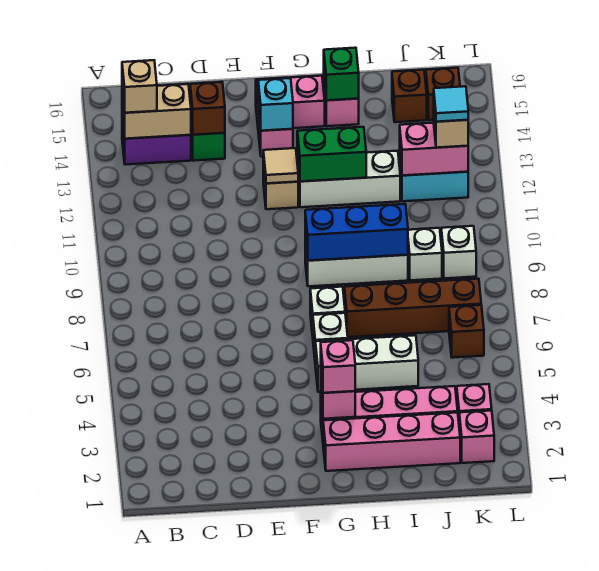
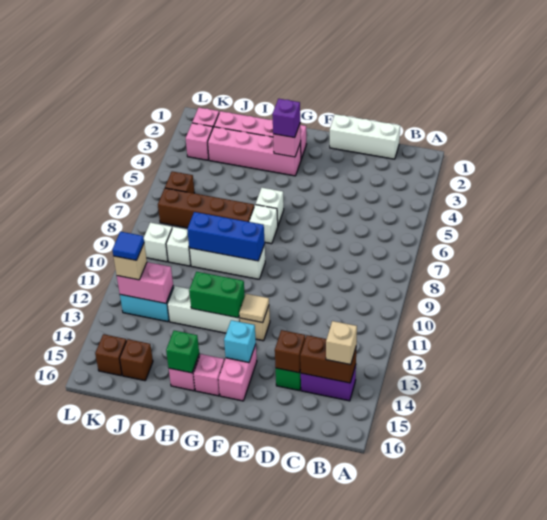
tan brick B14:C14 level 2 -> brown brick B14:C14 level 2
pink brick G3 level 3 -> purple brick G3 level 3
white brick G5:I5 level 1 -> white brick C1:E1 level 1
cyan tile K12 level 4 -> blue tile K12 level 4

